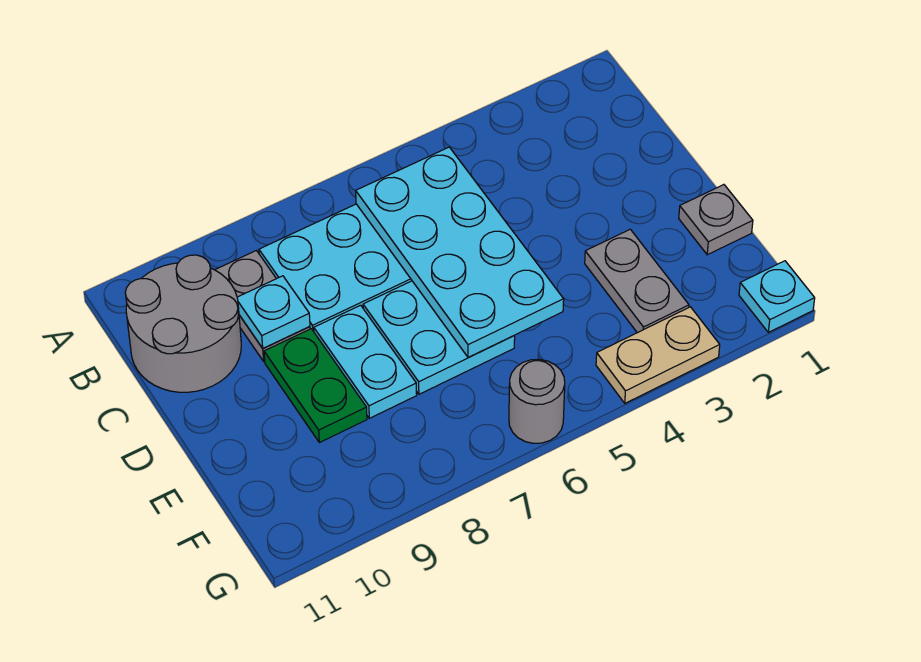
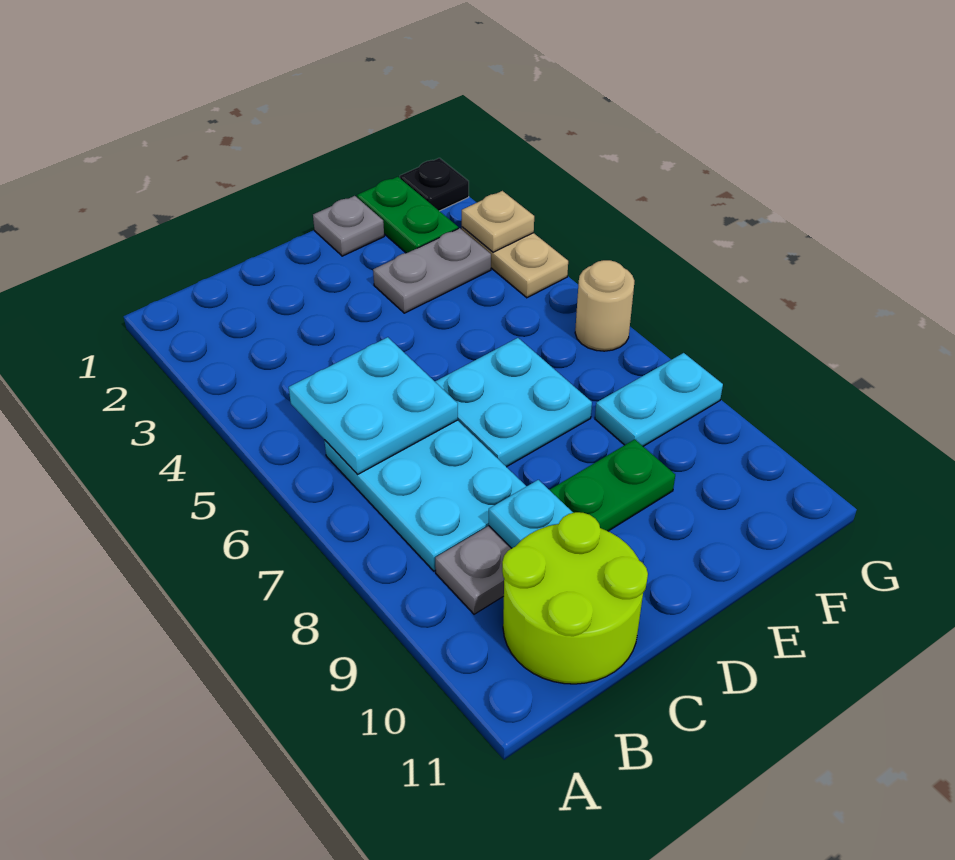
cyan plate B5:E6 level 2 -> cyan plate B5:C6 level 2
grey round brick B10:C11 level 1 -> lime round brick B10:C11 level 1
cyan plate D8:E8 level 1 -> cyan plate F8:G8 level 1
none -> green plate F1:F2 level 1
cyan plate G1 level 1 -> black plate G1 level 1
none -> tan plate G3 level 2
grey round brick G6 level 1 -> tan round brick G6 level 1

